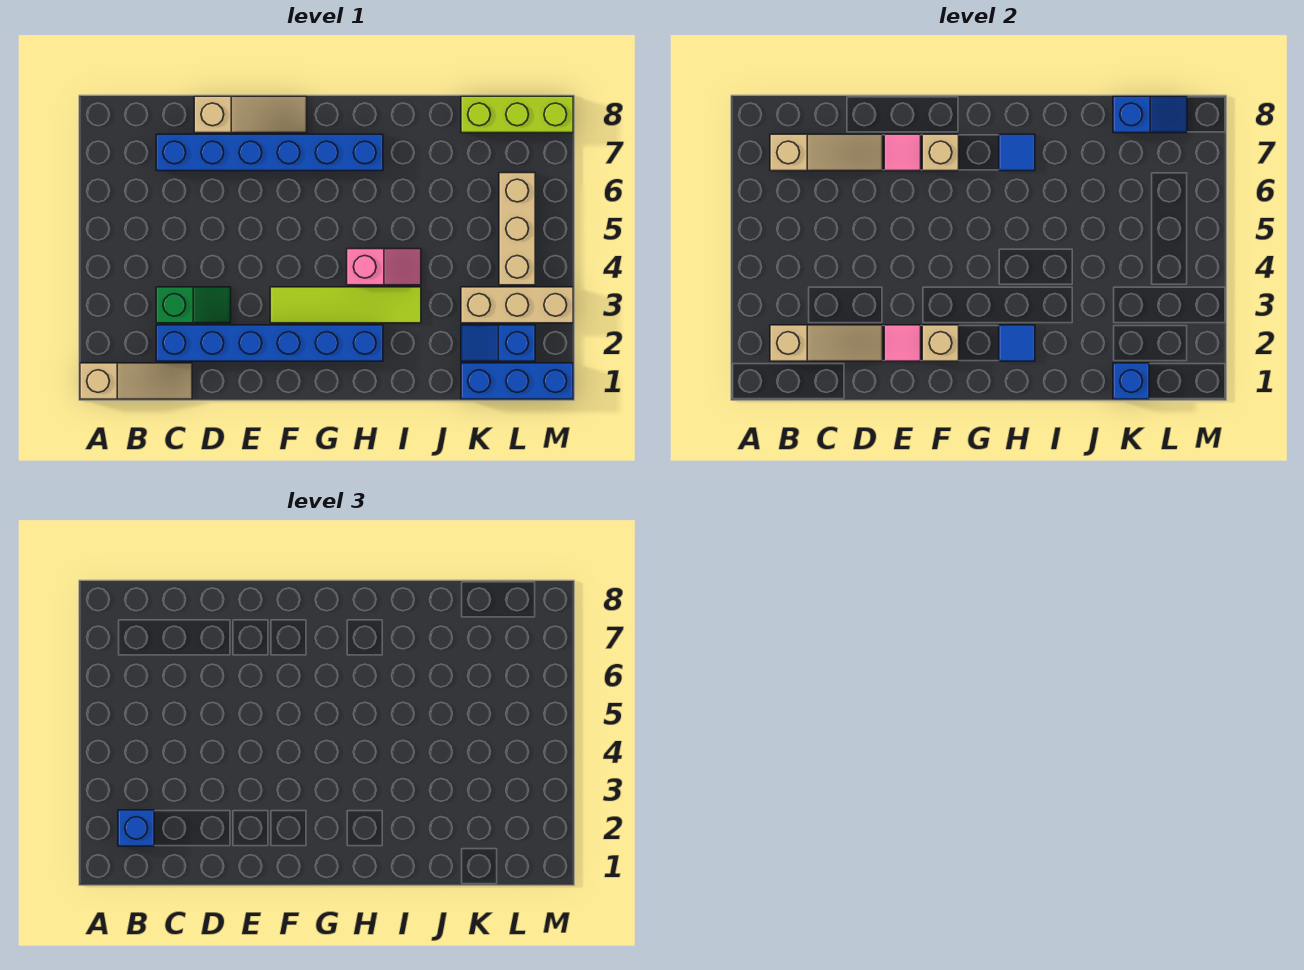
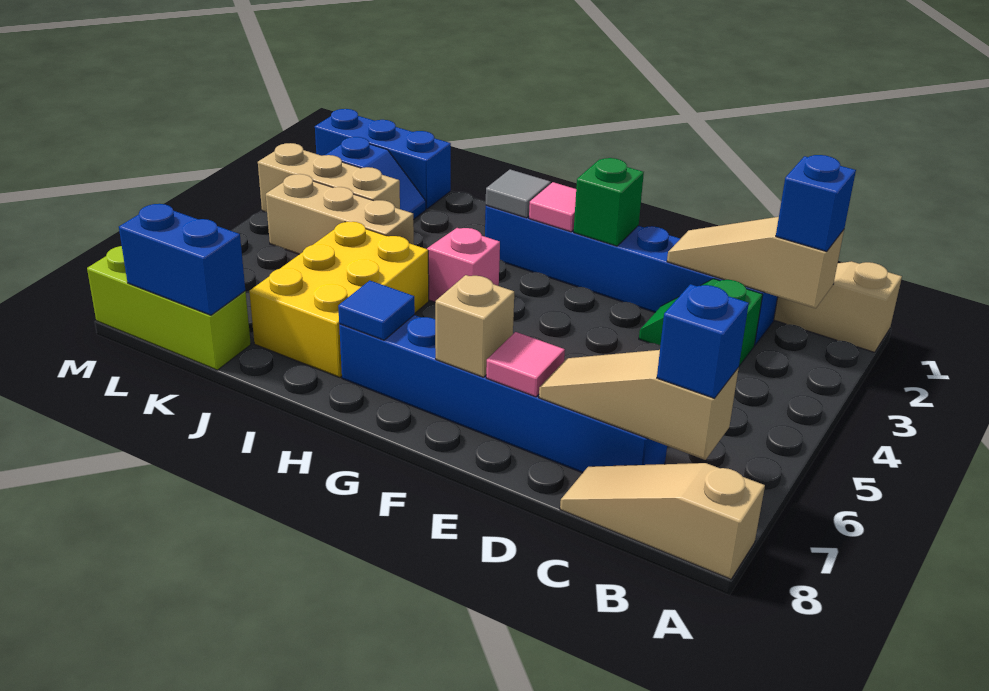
tan slope D8:F8 level 1 top D -> tan slope A8:C8 level 1 top A
pink tile E2 level 2 -> pink tile G2 level 2
tan brick F2 level 2 -> green brick F2 level 2
lime tile F3:I3 level 1 -> none
blue tile H2 level 2 -> grey tile H2 level 2
none -> yellow brick I5:J7 level 1
blue brick K1 level 2 -> blue brick B7 level 3
blue slope K8:L8 level 2 top K -> blue brick K8:L8 level 2
tan brick L4:L6 level 1 -> tan brick J4:L4 level 1

